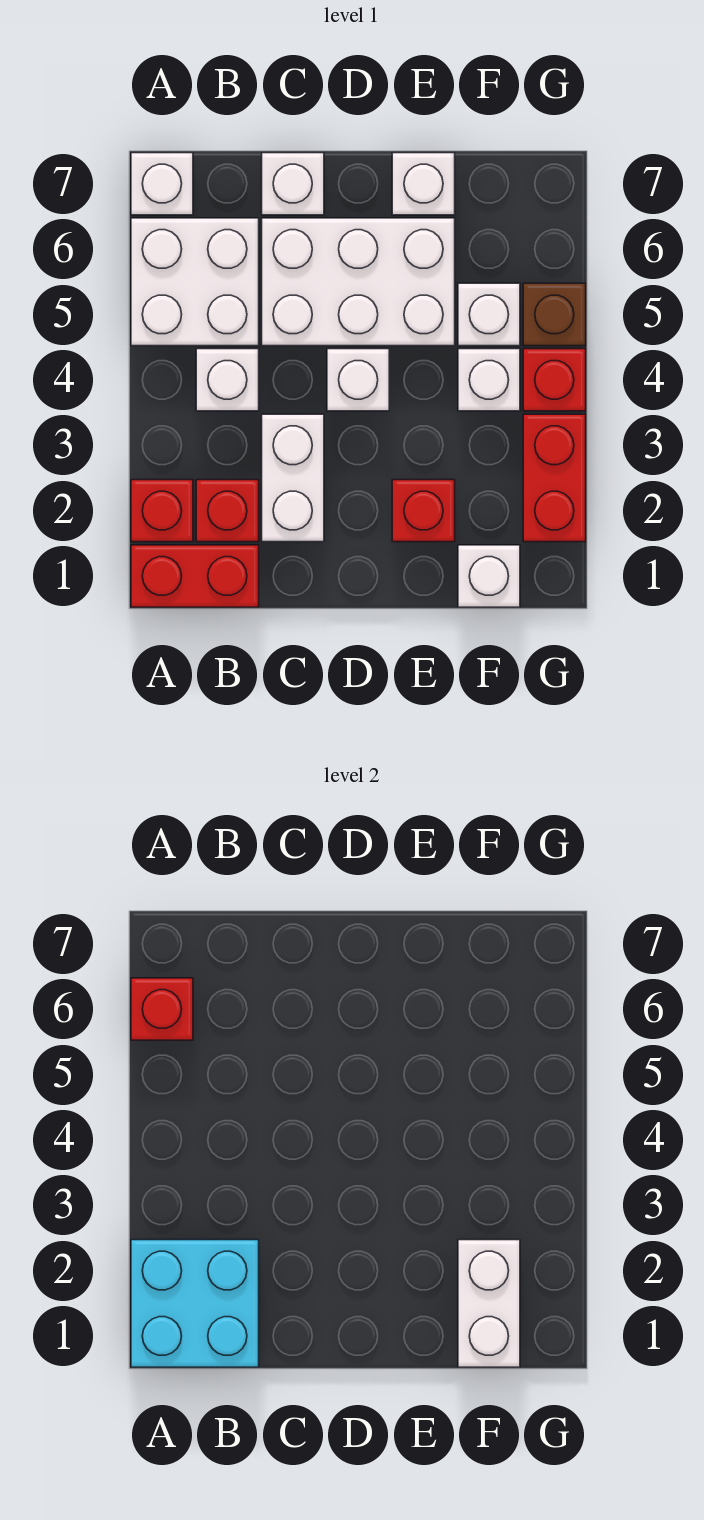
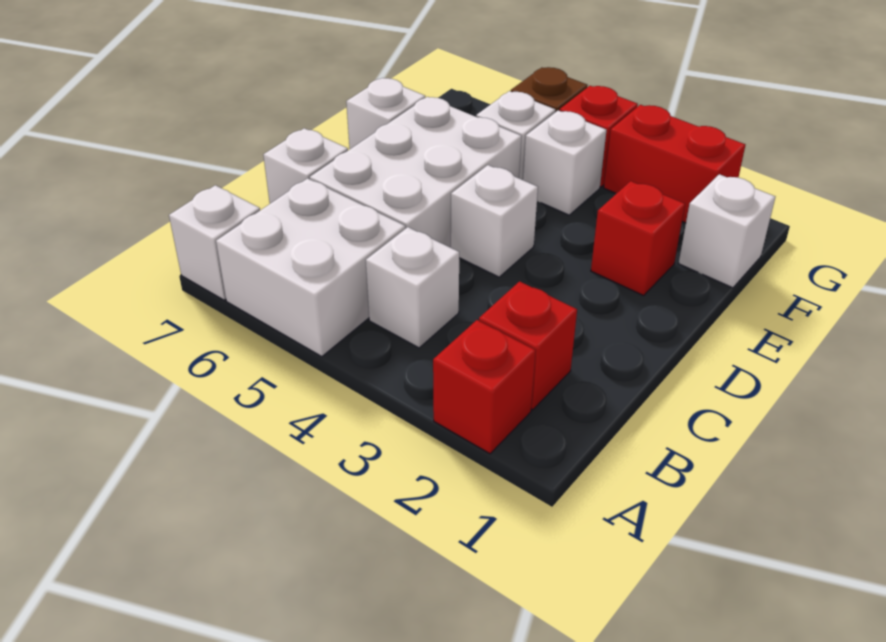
red brick A1:B1 level 1 -> none
cyan brick A1:B2 level 2 -> none
red brick A6 level 2 -> none
white brick C2:C3 level 1 -> none
white brick F1:F2 level 2 -> none

